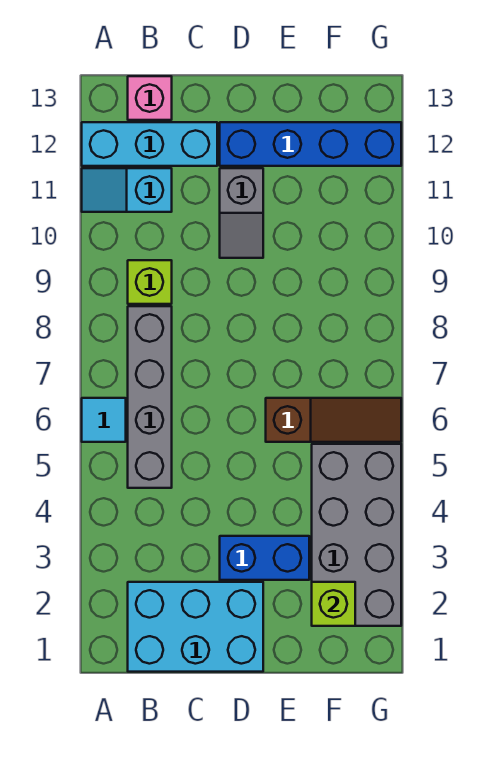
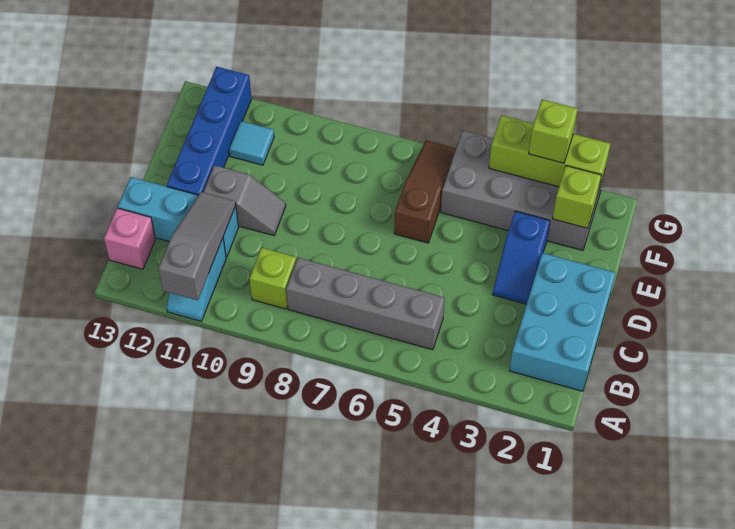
cyan tile A6 level 1 -> cyan tile F11 level 1
none -> grey slope A11:C11 level 2 top A
cyan brick A12:C12 level 1 -> cyan brick C11:C13 level 1
blue brick D3:E3 level 1 -> blue slope D3:E3 level 1 top E
none -> lime brick G2:G4 level 2
none -> lime brick G3 level 3

